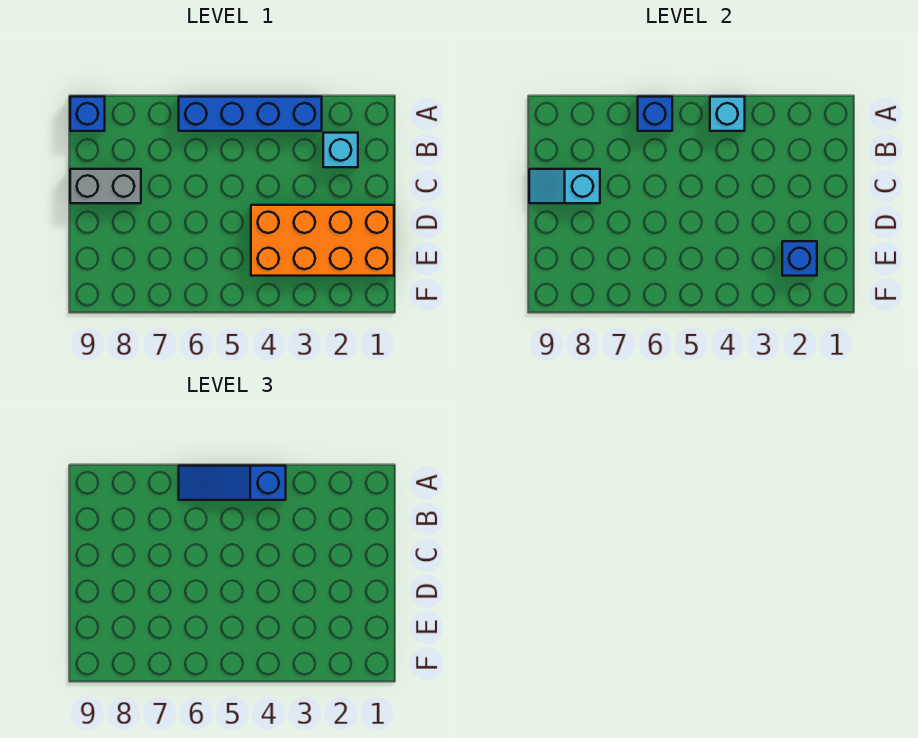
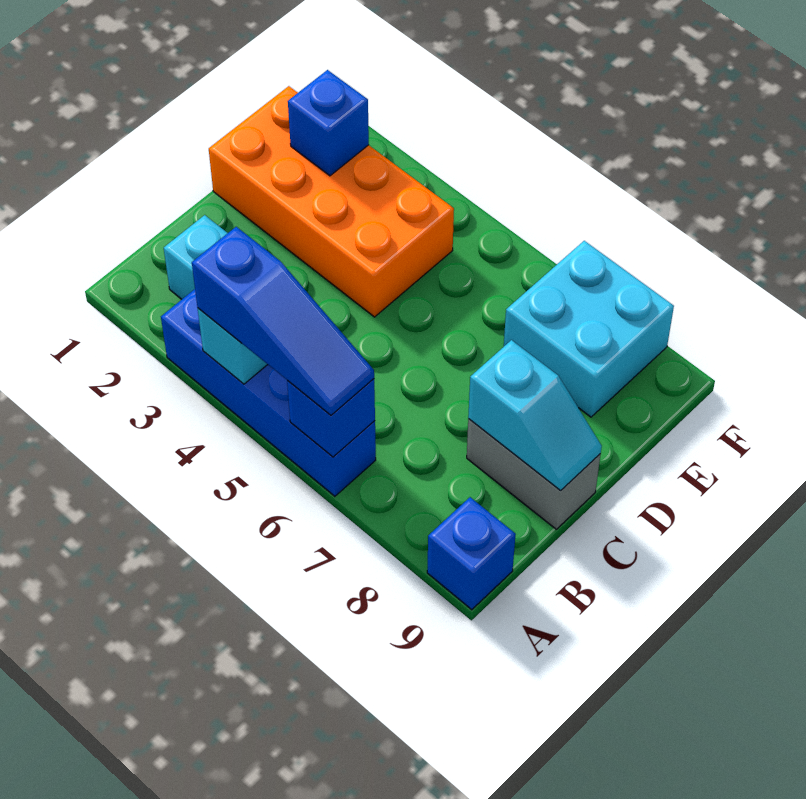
none -> cyan brick E7:F8 level 1

